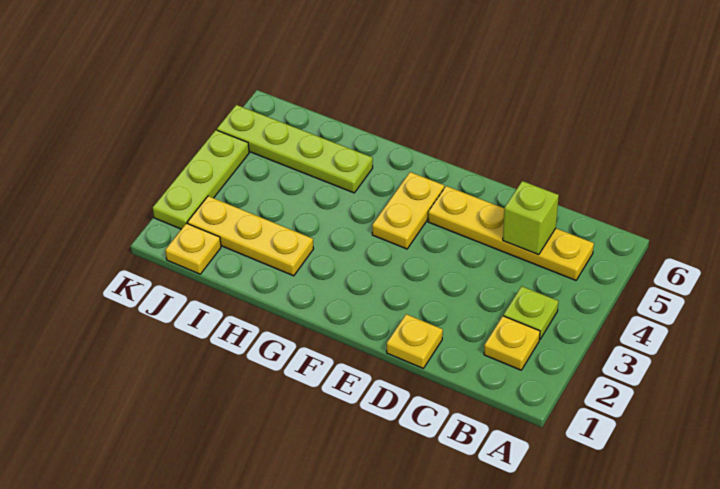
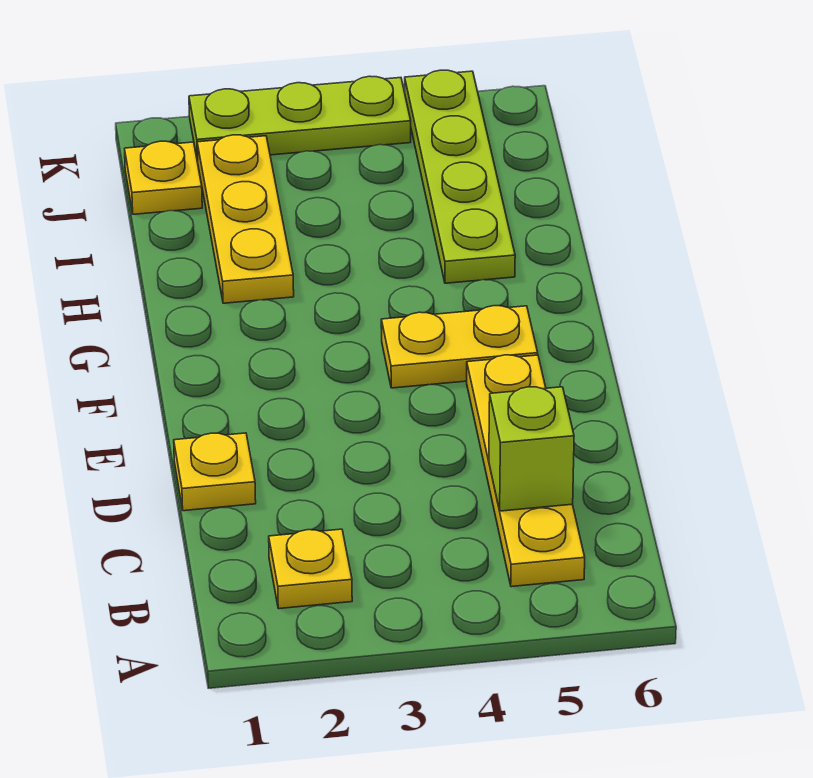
lime plate B3 level 1 -> none

